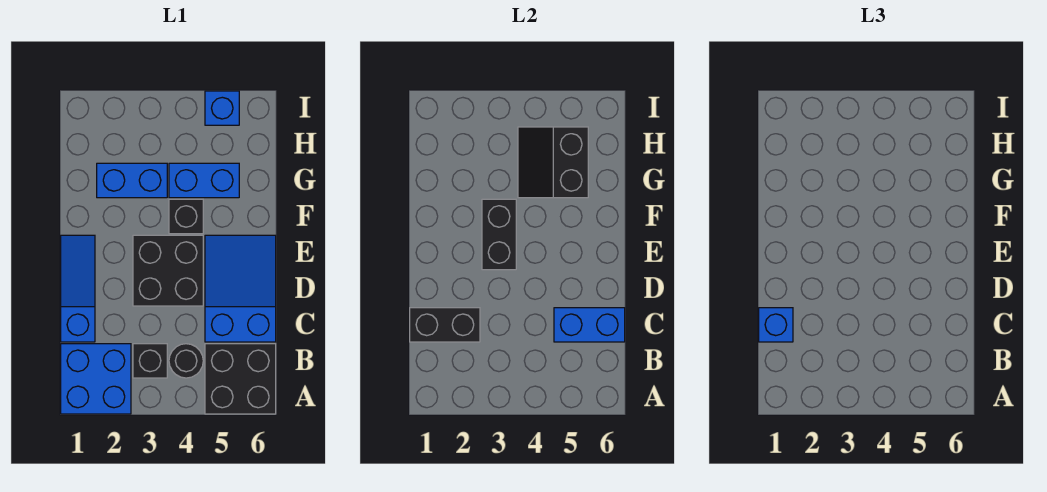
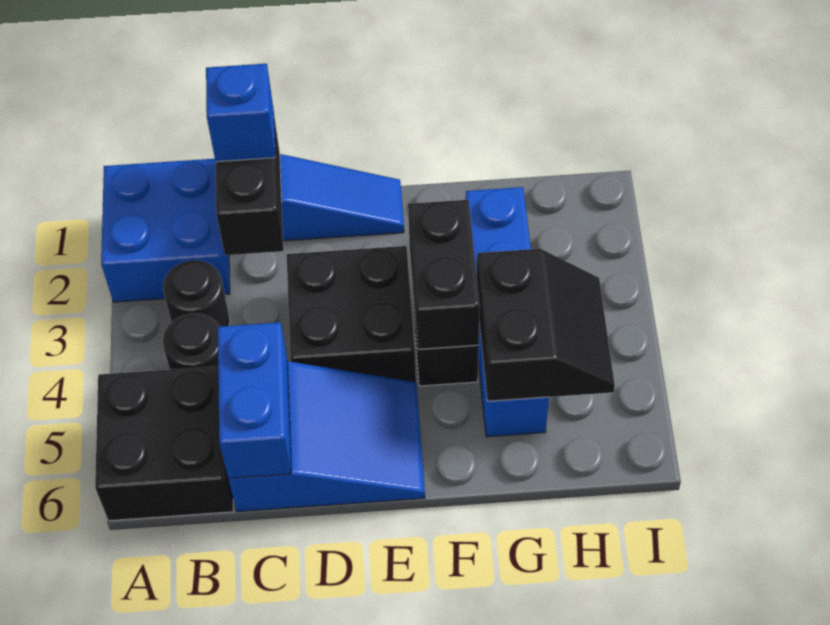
black brick B3 level 1 -> black round brick B3 level 1
black brick E3:F3 level 2 -> black brick F3:F4 level 2
black slope G4:H5 level 2 top 5 -> black slope G4:H5 level 2 top G
blue brick I5 level 1 -> none

